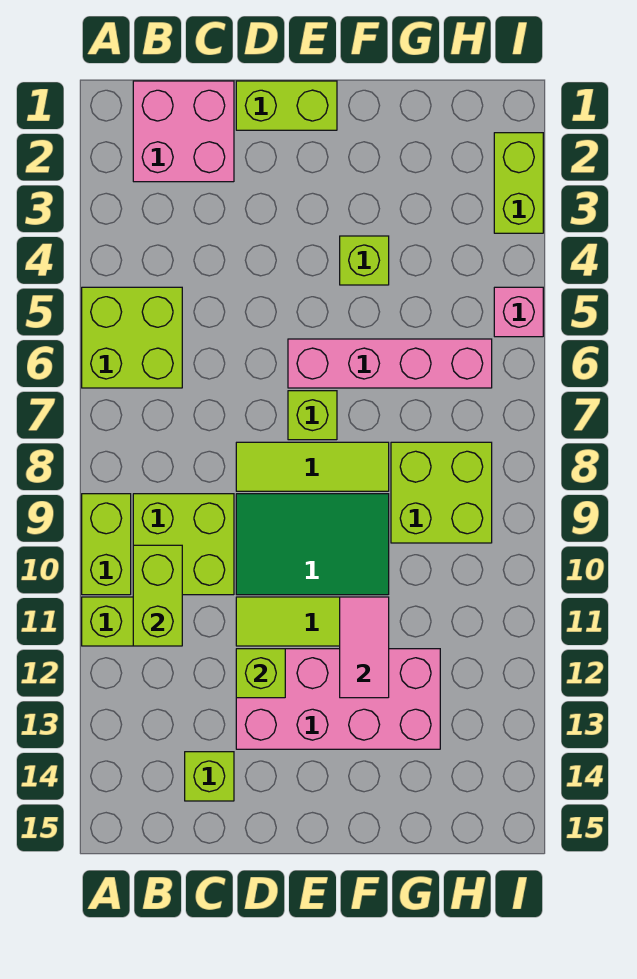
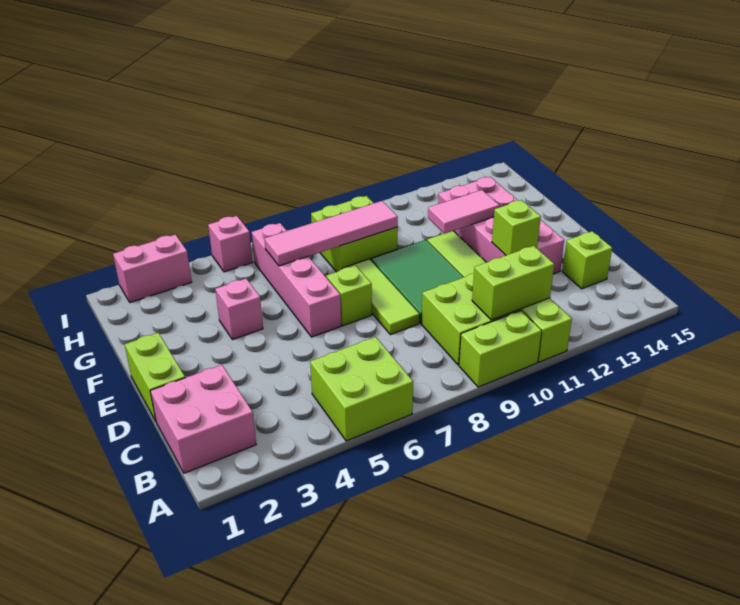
lime brick F4 level 1 -> pink brick F4 level 1
none -> pink tile G6:G9 level 2
lime brick I2:I3 level 1 -> pink brick I2:I3 level 1

